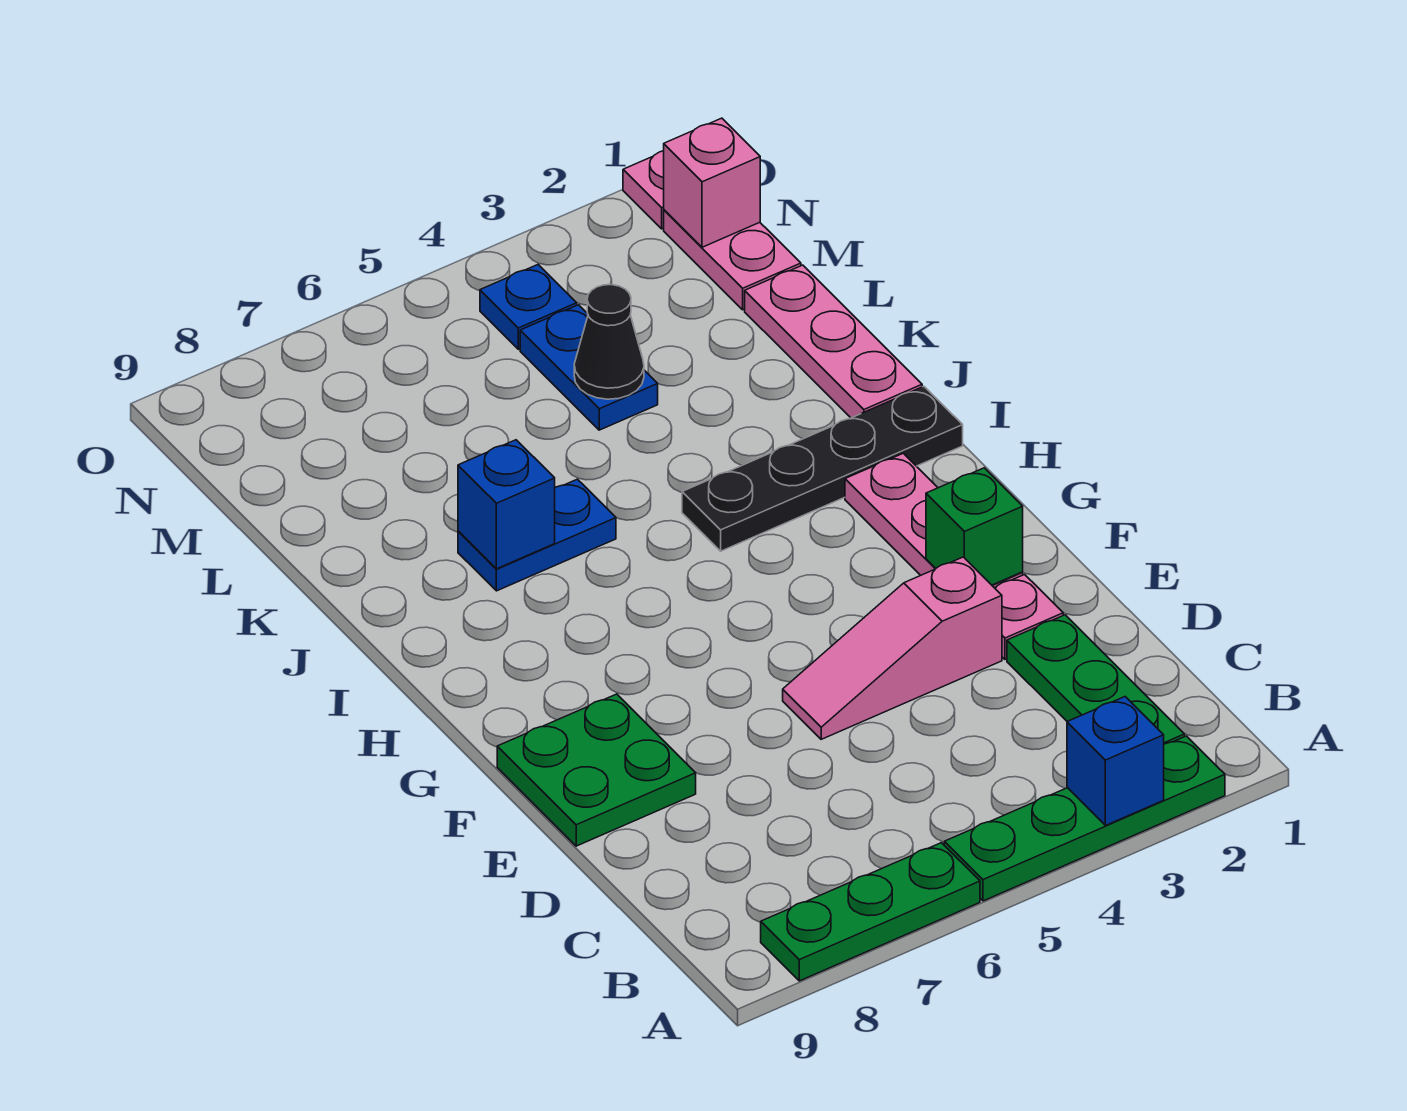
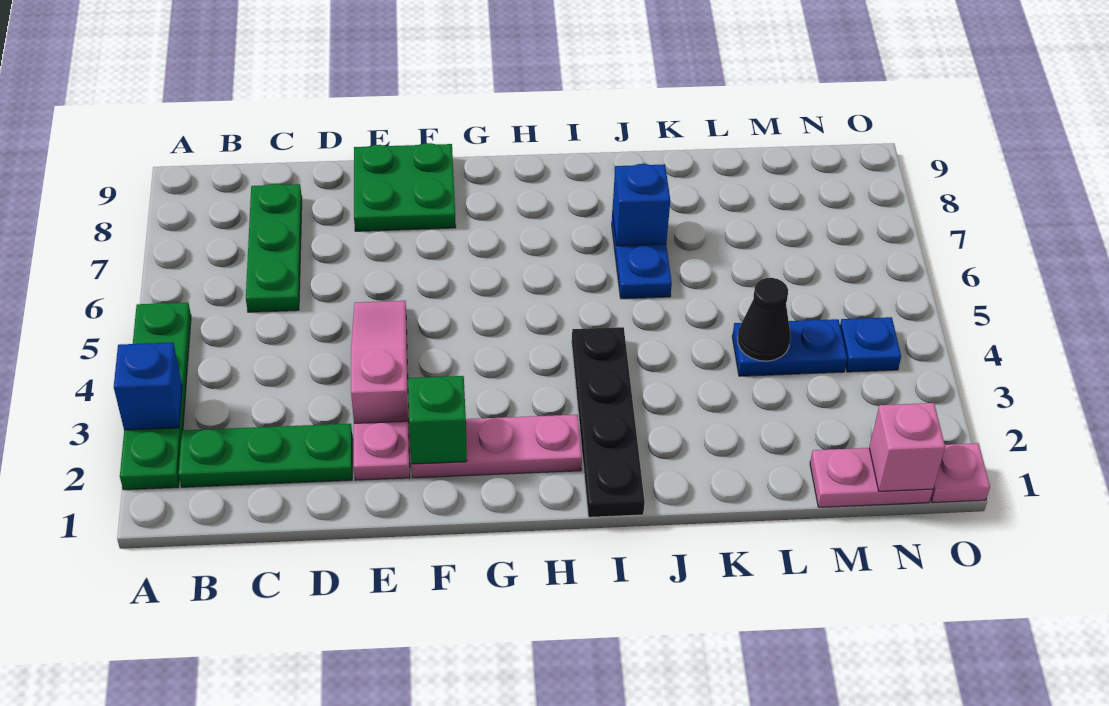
green plate A6:A8 level 1 -> green plate C6:C8 level 1
pink plate J1:L1 level 1 -> none

